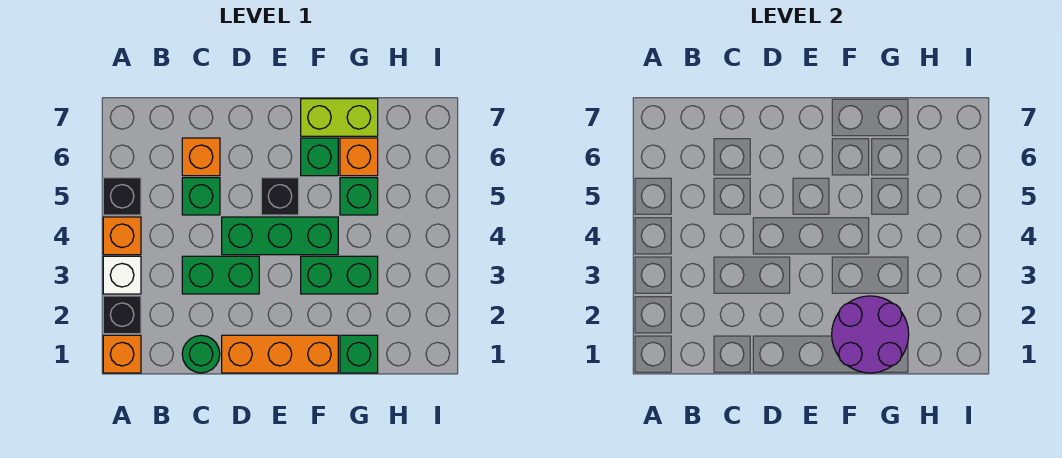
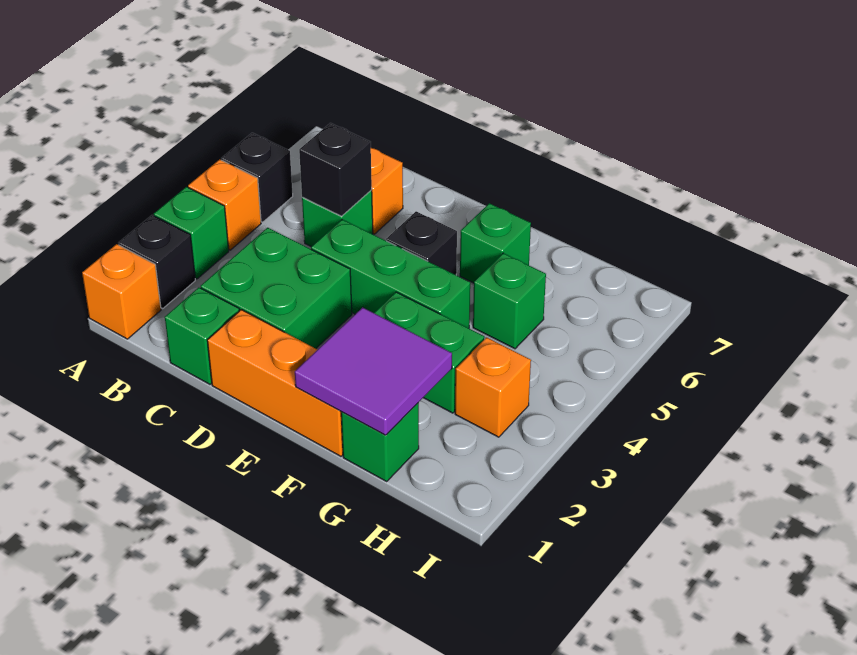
white brick A3 level 1 -> green brick A3 level 1
green round brick C1 level 1 -> green brick C1 level 1
green brick C3:D3 level 1 -> green brick C2:D3 level 1
none -> black brick C5 level 2
purple round brick F1:G2 level 2 -> purple tile F1:G2 level 2
lime brick F7:G7 level 1 -> none
orange brick G6 level 1 -> orange brick H3 level 1

